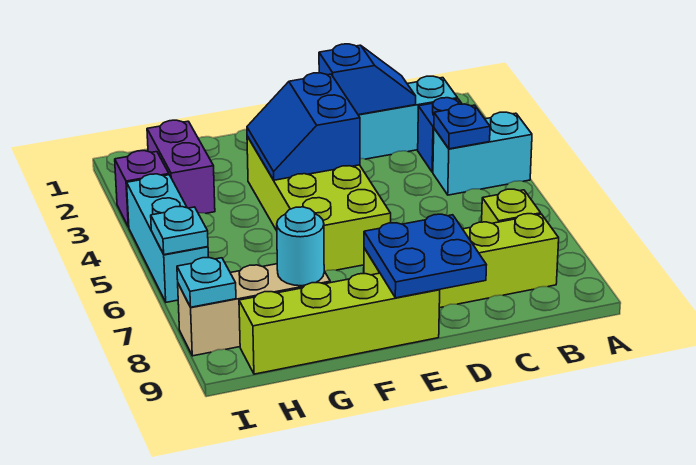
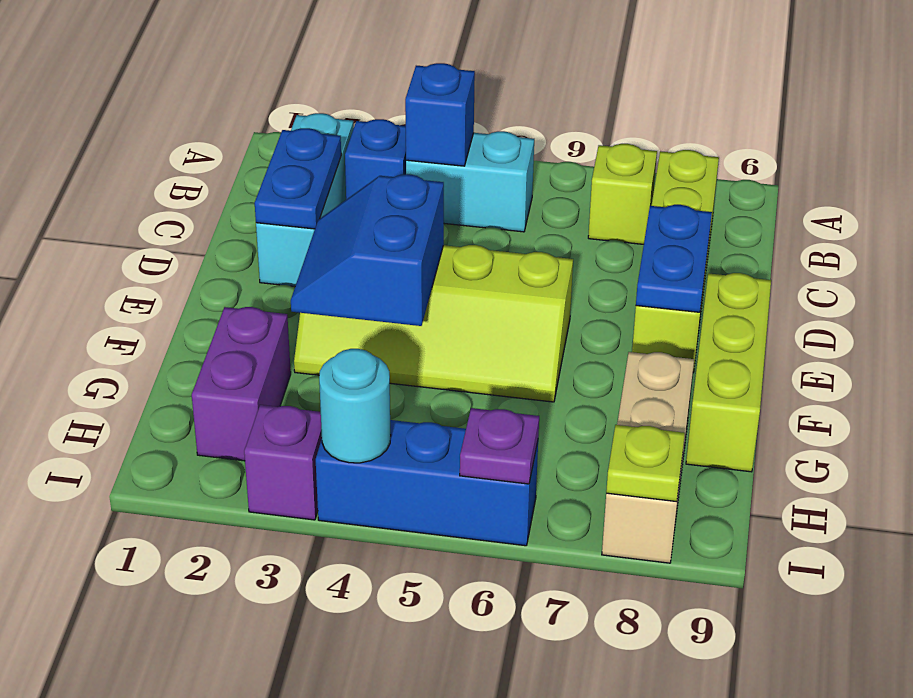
cyan brick A4:B4 level 1 -> cyan brick B4:B5 level 1
blue plate B4 level 2 -> blue brick B4 level 2
blue slope C2:D2 level 2 top D -> blue plate C2:D2 level 2
blue plate D8:E9 level 2 -> blue plate D8:E8 level 2
lime brick E3:F6 level 1 -> lime slope E3:F6 level 1 top E
blue slope E3:F4 level 2 top E -> blue slope E3:F4 level 2 top 4
lime brick E9:H9 level 1 -> lime brick E9:G9 level 1
cyan round brick G8 level 2 -> cyan round brick I4 level 2
purple brick H2:H3 level 1 -> purple brick G2:H2 level 1
cyan brick I4:I6 level 1 -> blue brick I4:I6 level 1
cyan plate I6 level 2 -> purple plate I6 level 2
cyan plate I8 level 2 -> lime plate I8 level 2

